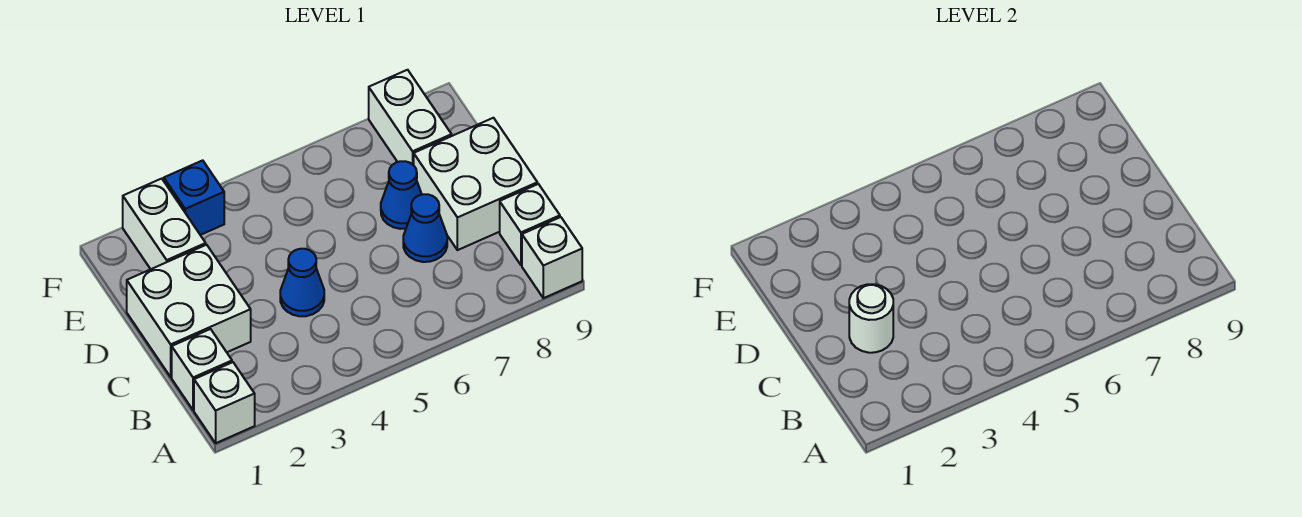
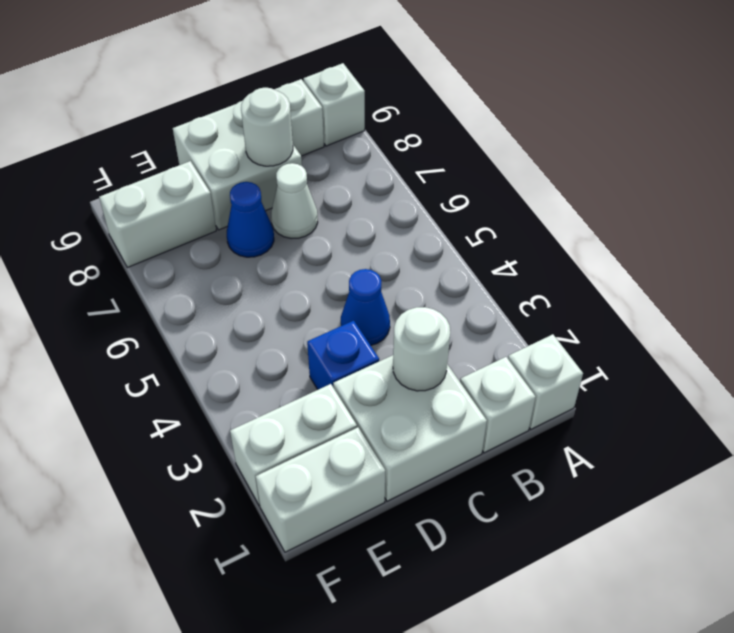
blue cone C7 level 1 -> white cone C7 level 1
none -> white round brick C8 level 2
none -> white brick E1:F1 level 1
blue brick F3 level 1 -> blue brick D3 level 1

